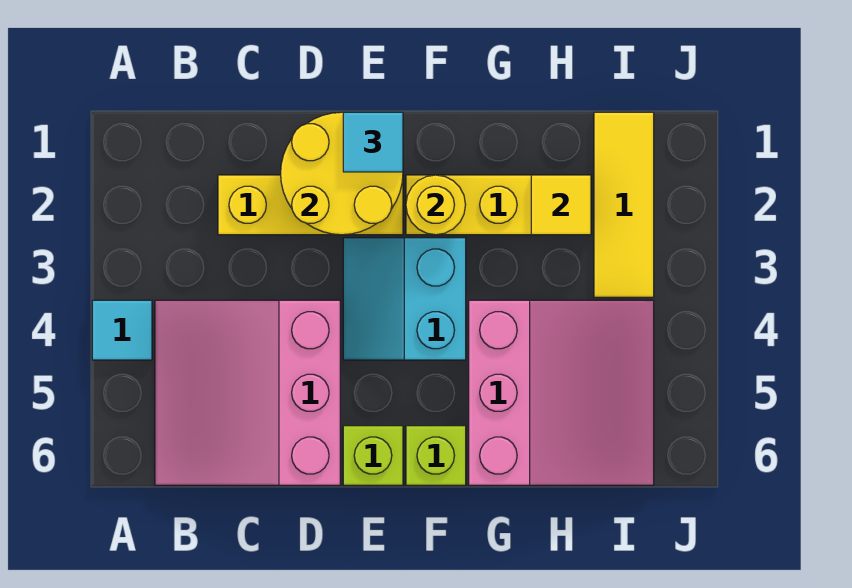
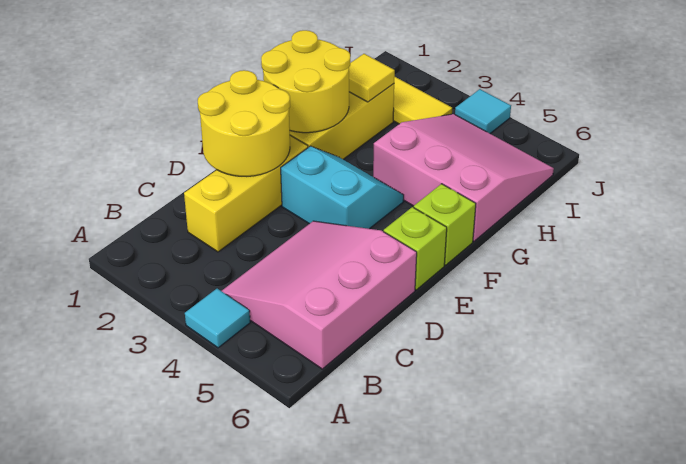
pink slope B4:D6 level 1 top D -> pink slope B4:D6 level 1 top 6
cyan tile E1 level 3 -> cyan tile J4 level 1
cyan slope E3:F4 level 1 top F -> cyan slope E3:F4 level 1 top E
yellow round brick F2 level 2 -> yellow round brick F1:G2 level 2

